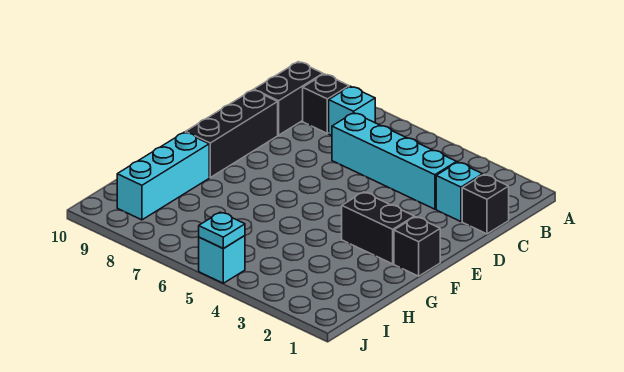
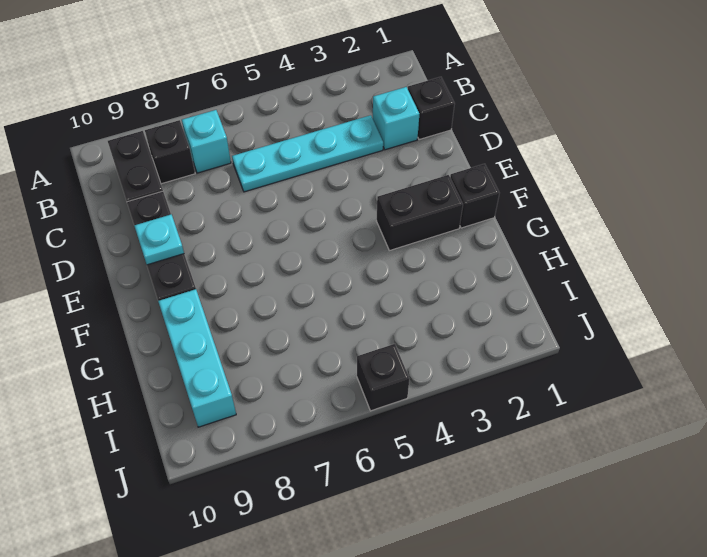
cyan brick C3:C6 level 1 -> cyan plate C3:C6 level 1
cyan brick J5 level 1 -> black brick J5 level 1
cyan plate J5 level 2 -> cyan plate E9 level 2

